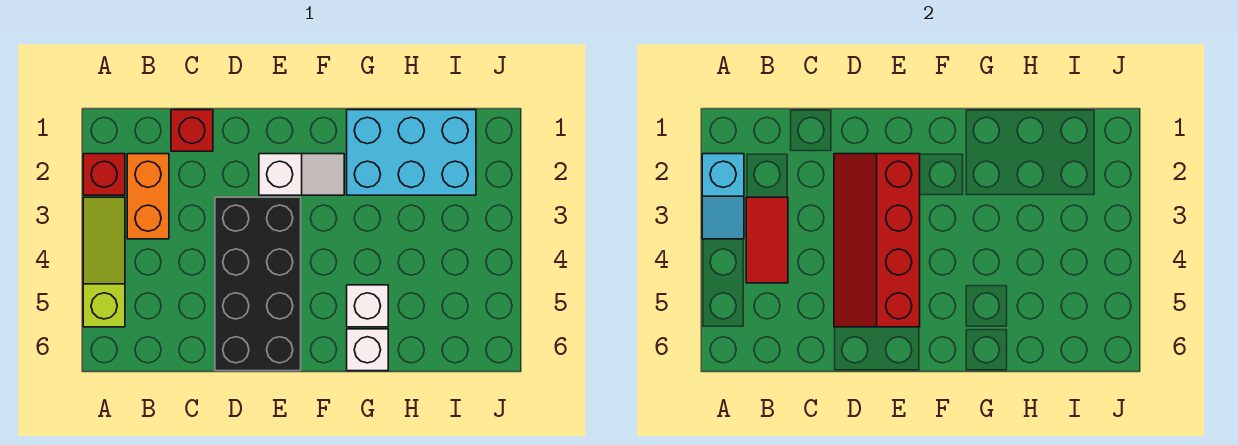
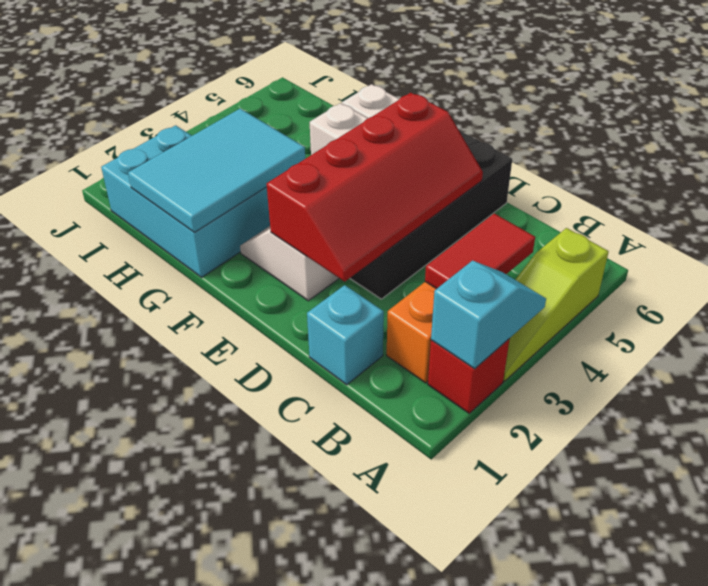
red brick C1 level 1 -> cyan brick C1 level 1
none -> cyan tile G1:H3 level 2

